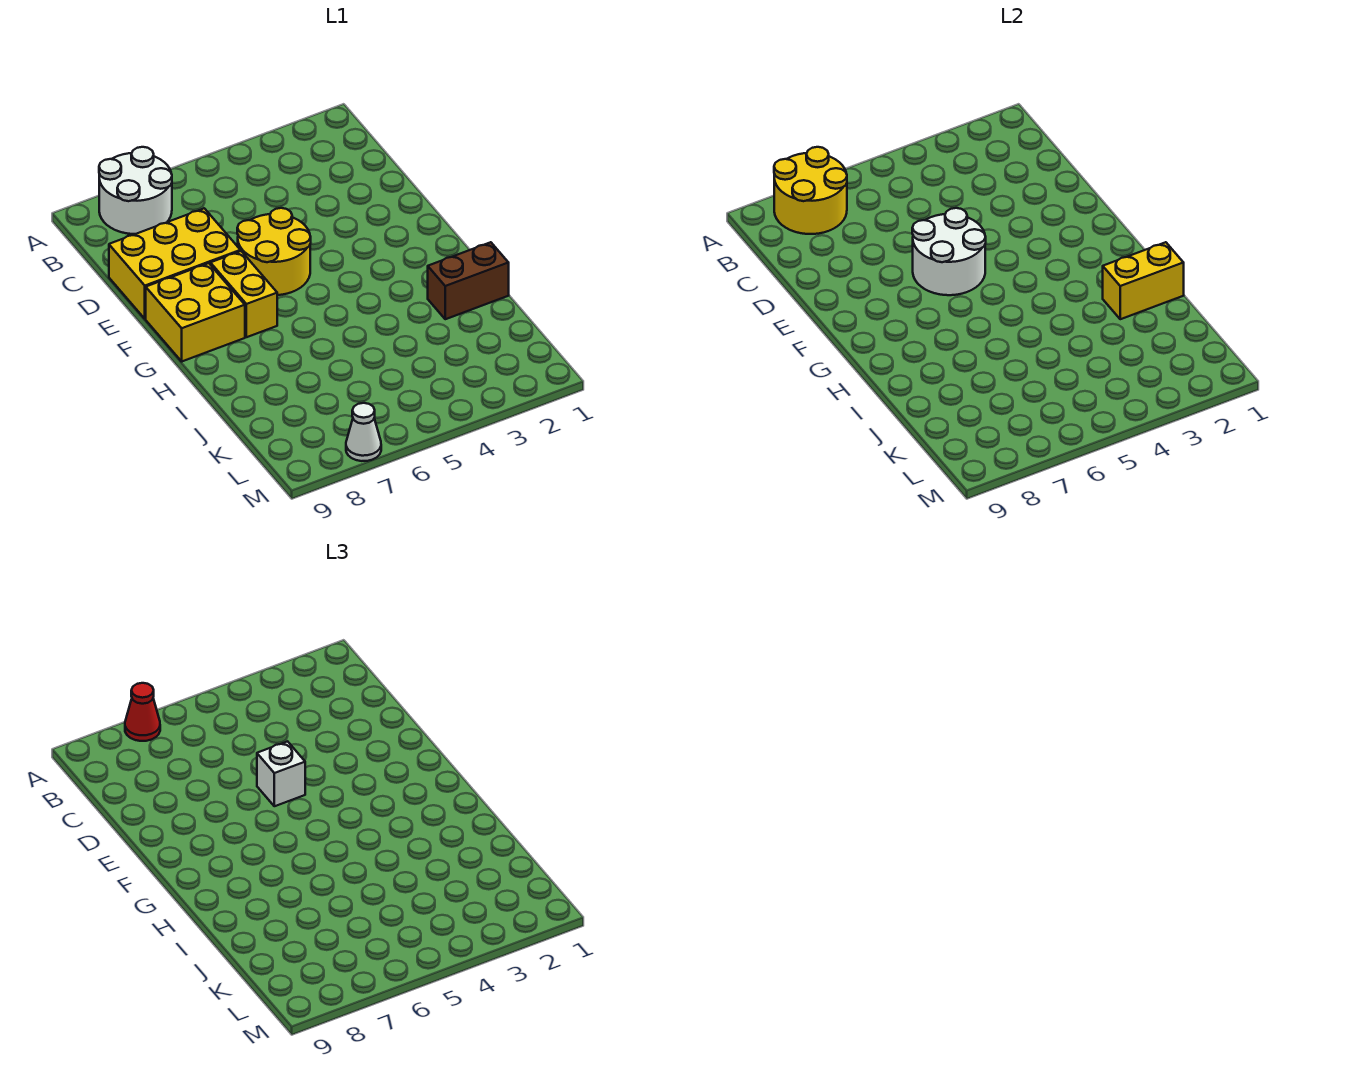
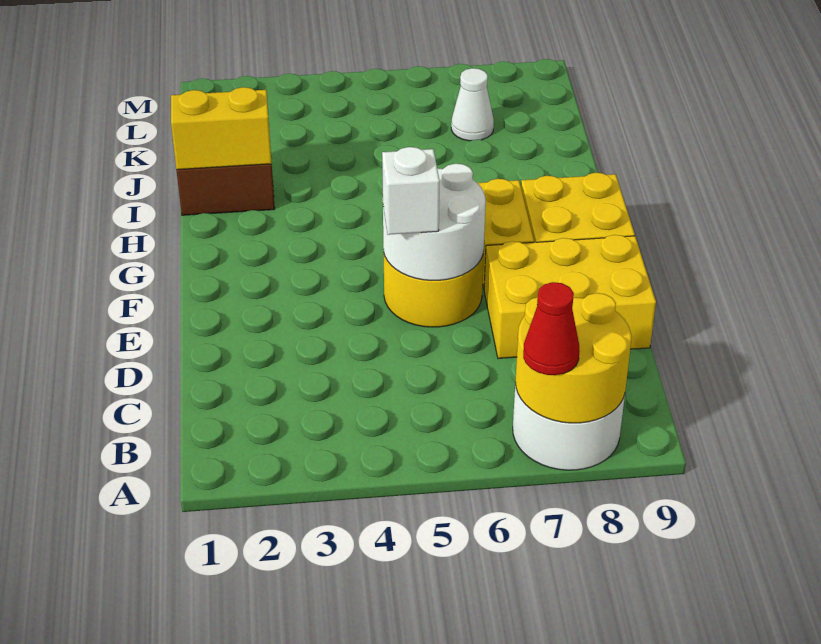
white cone M7 level 1 -> white cone K7 level 1

